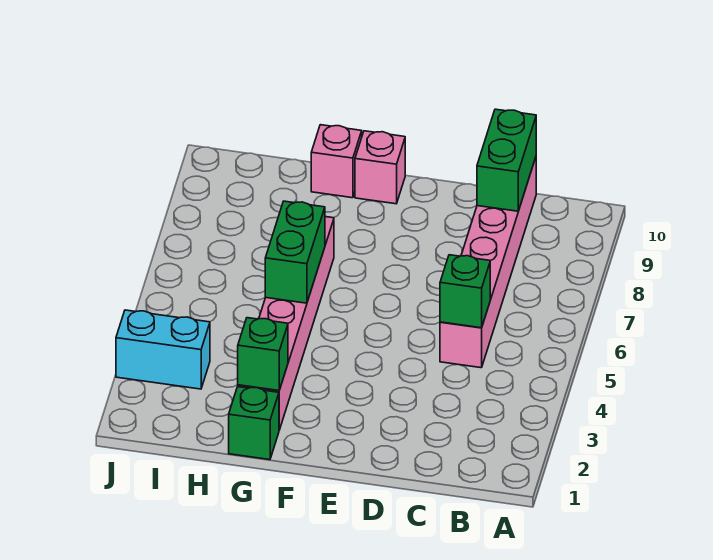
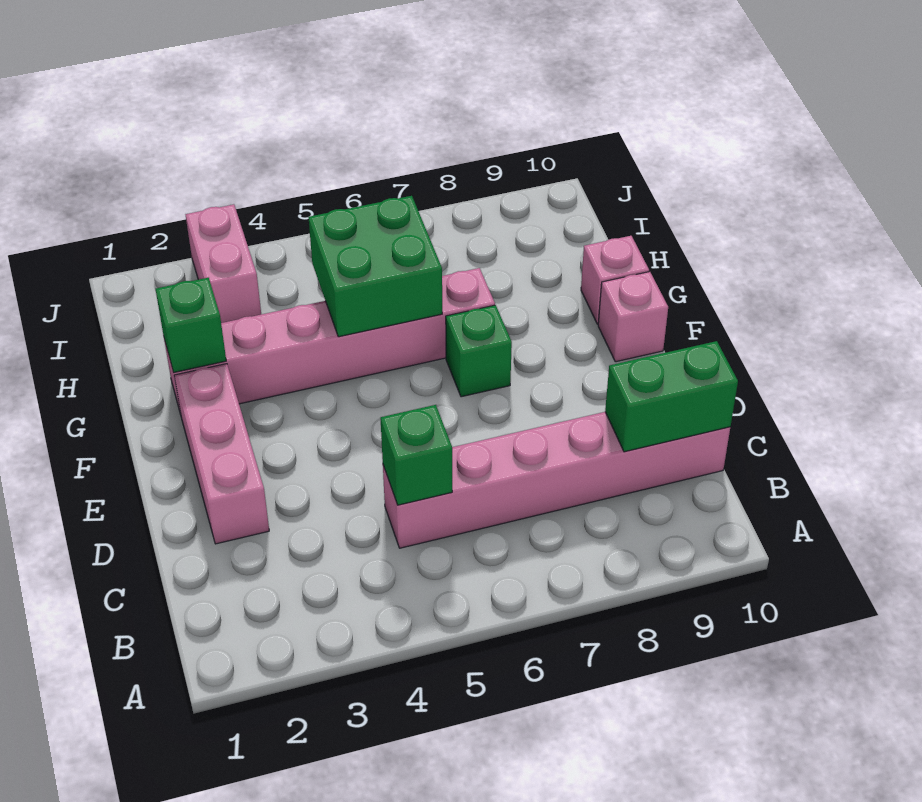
none -> pink brick D2:F2 level 1
green brick G1 level 1 -> green brick F7 level 1
green brick G5:G6 level 2 -> green brick G5:H6 level 2
cyan brick I3:J3 level 1 -> pink brick I3:J3 level 1

